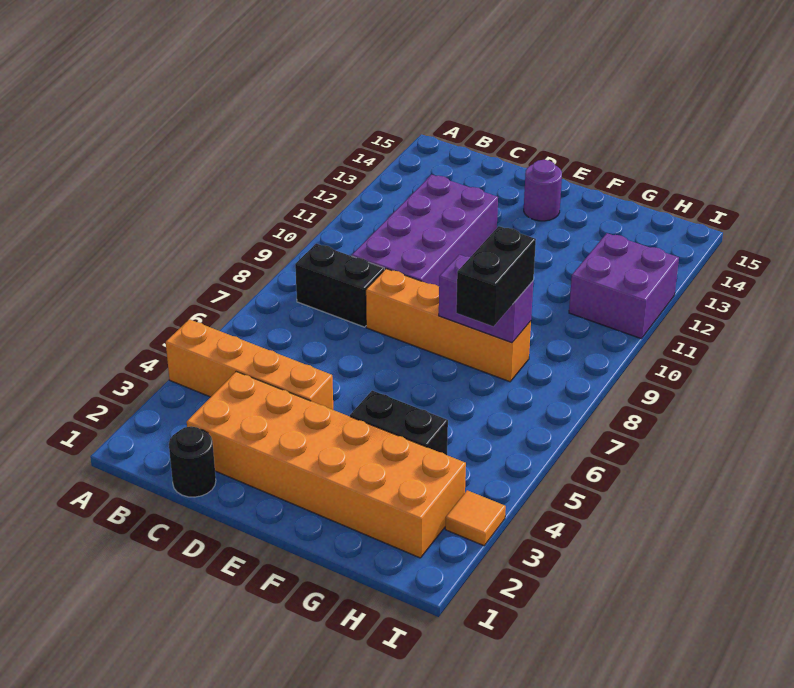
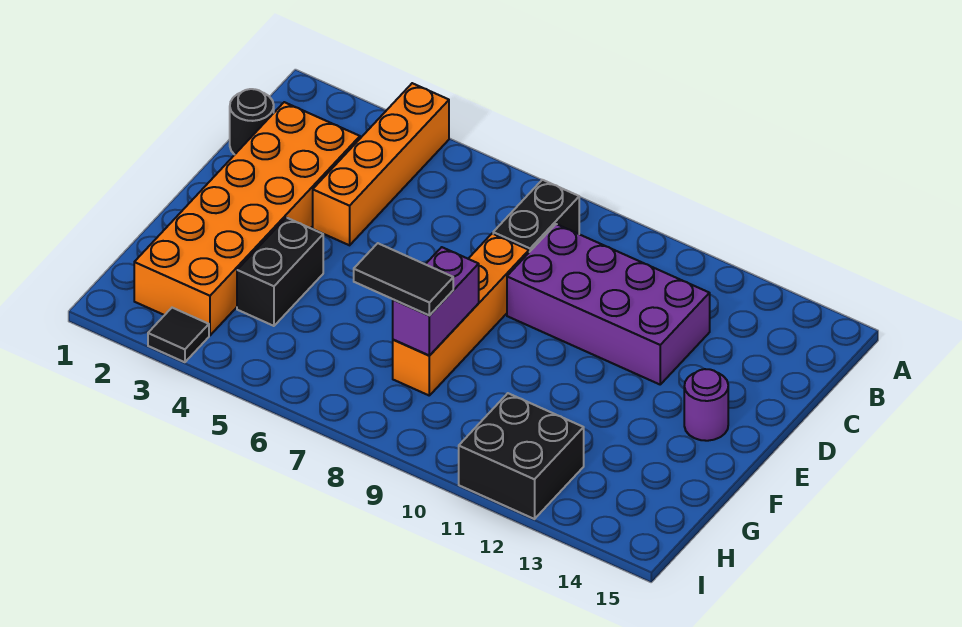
black brick G7:G8 level 3 -> black tile G7:G8 level 3
purple brick H11:I12 level 1 -> black brick H11:I12 level 1
orange tile I3 level 1 -> black tile I3 level 1

